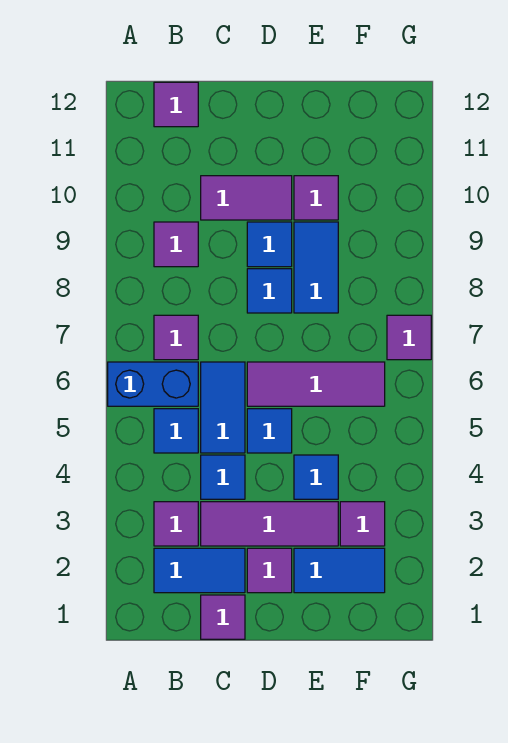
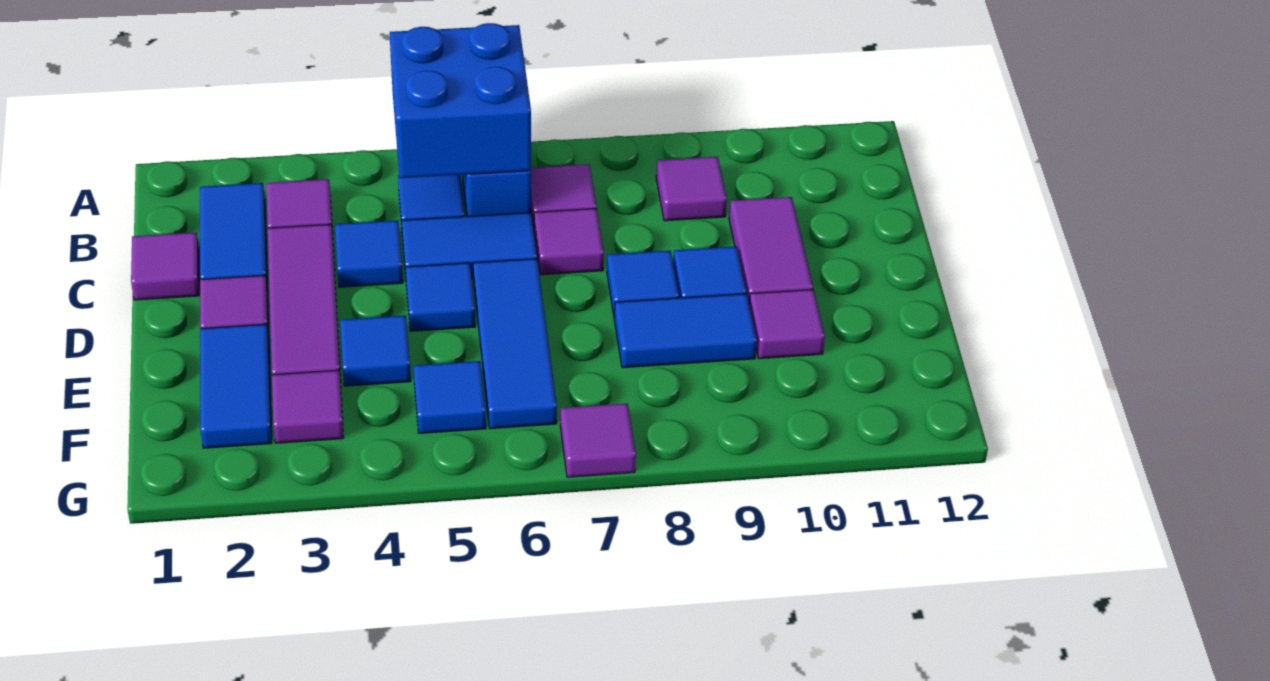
none -> blue brick A5:B6 level 2
purple tile B12 level 1 -> purple tile C7 level 1
purple tile D6:F6 level 1 -> blue tile D6:F6 level 1
none -> blue tile F5 level 1

